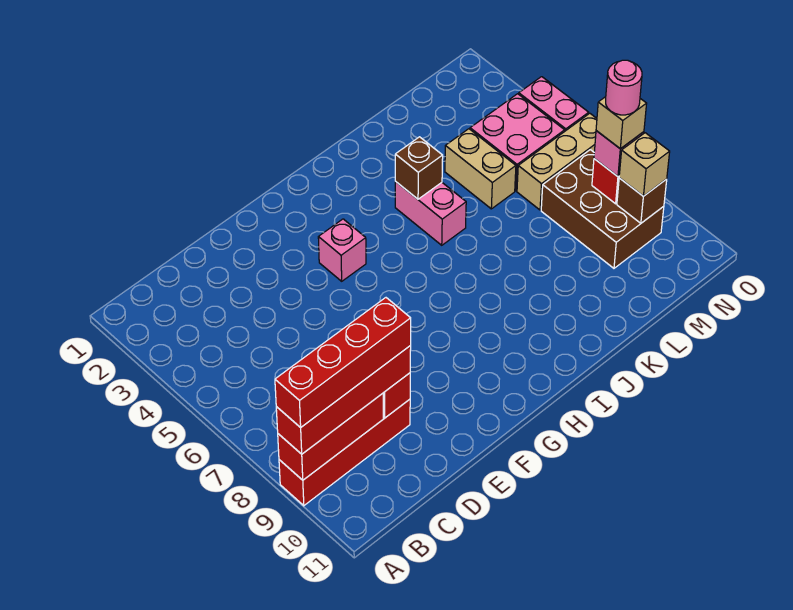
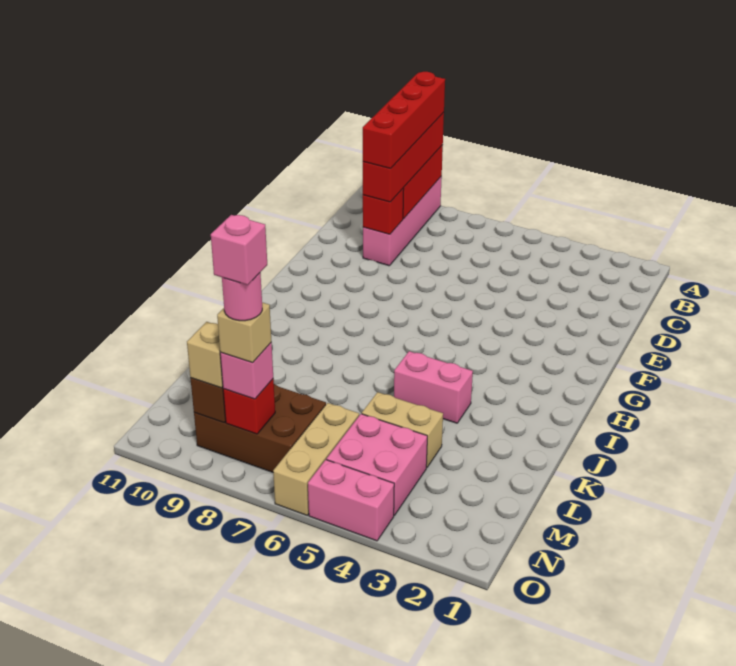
red brick A9:D9 level 1 -> pink brick A9:D9 level 1
pink brick G4 level 1 -> pink brick N8 level 6
brown brick J4 level 2 -> none

